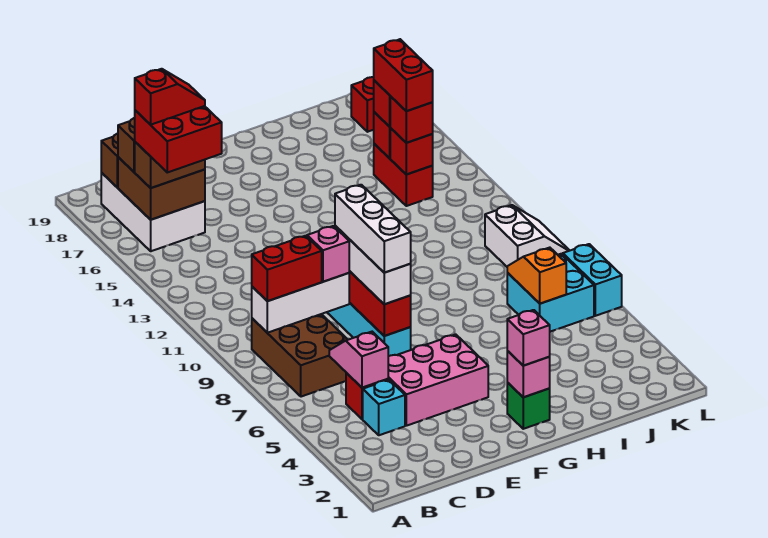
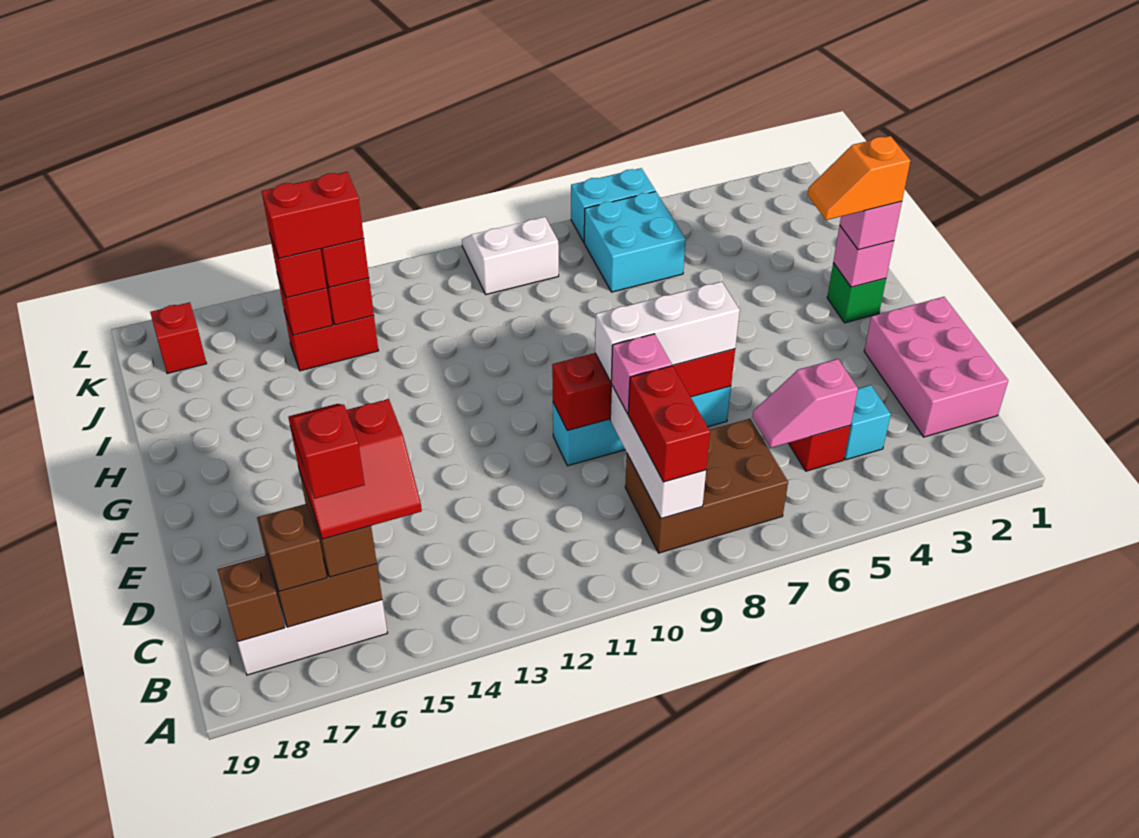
red brick B15:C16 level 4 -> red slope B15:C16 level 4 top C
pink brick D4:F5 level 1 -> pink brick C1:E2 level 1
white brick E7:E9 level 4 -> none
orange slope J6:J7 level 2 top 6 -> orange slope G2:G3 level 4 top 2

